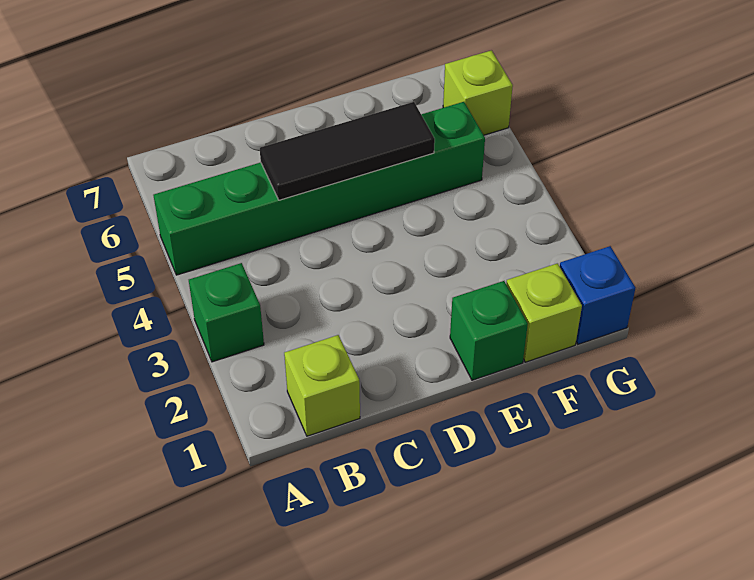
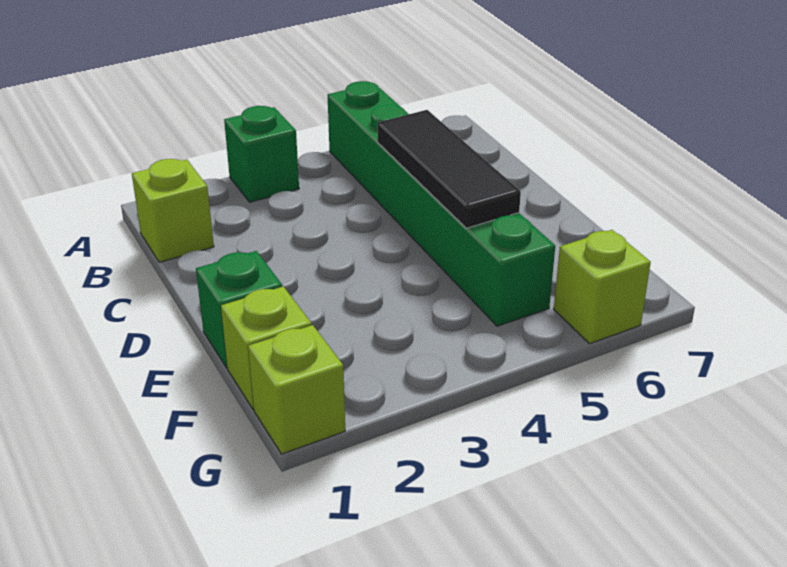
blue brick G1 level 1 -> lime brick G1 level 1

